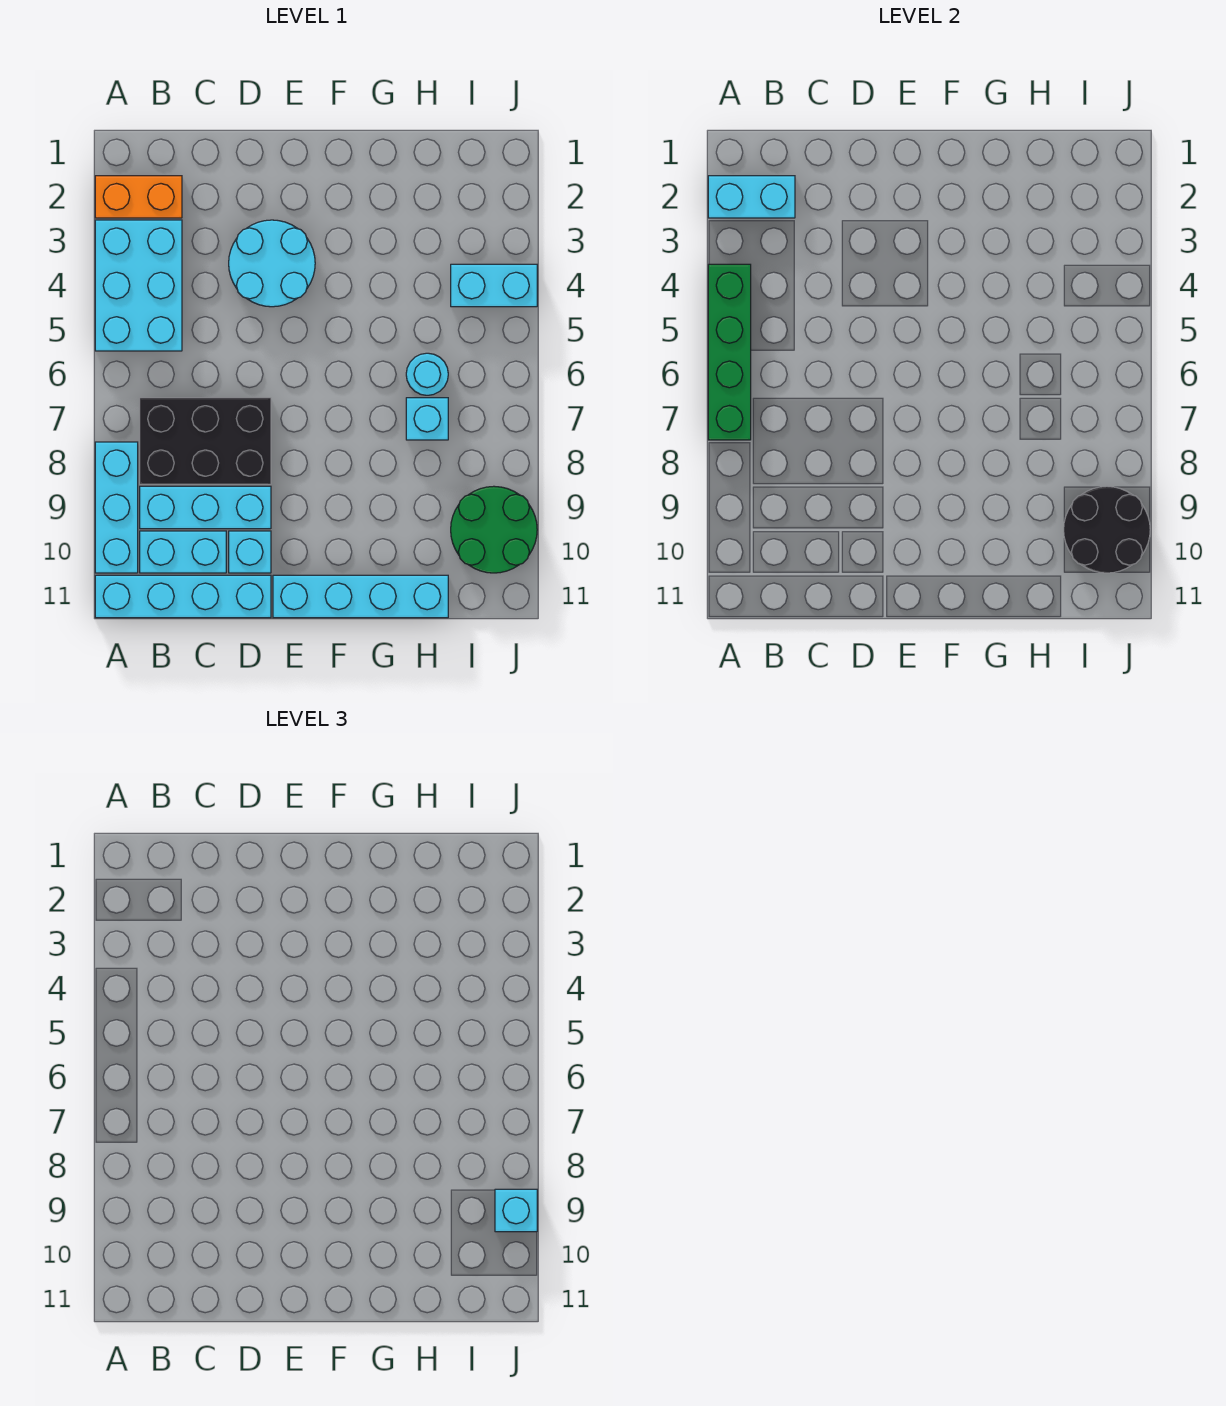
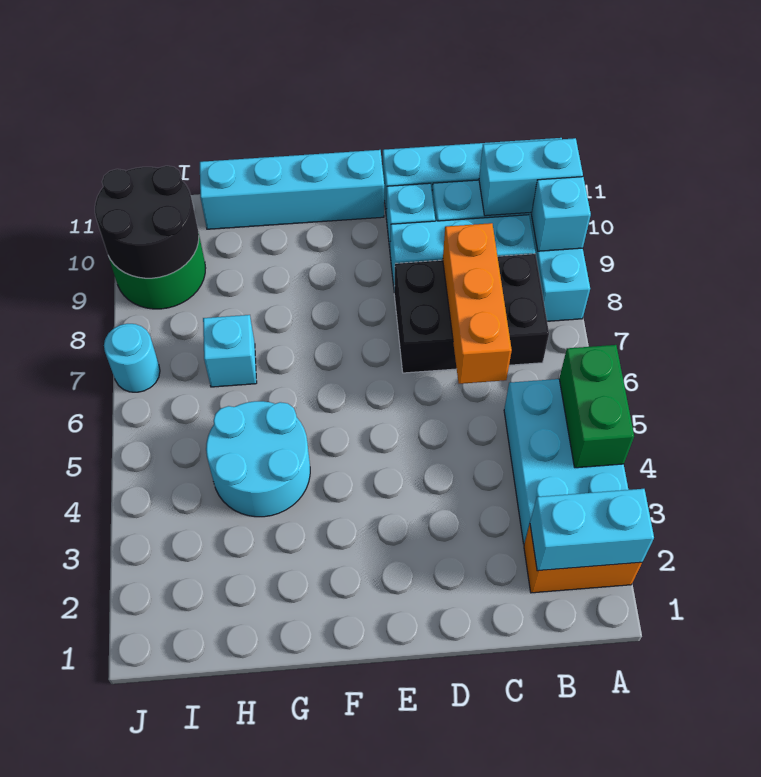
green brick A4:A7 level 2 -> green brick A4:A5 level 2
none -> orange brick C6:C8 level 2
cyan round brick D3:E4 level 1 -> cyan round brick G4:H5 level 1
cyan round brick H6 level 1 -> cyan round brick J7 level 1
cyan brick I4:J4 level 1 -> cyan brick A10:B10 level 2
cyan brick J9 level 3 -> cyan brick A9 level 2

